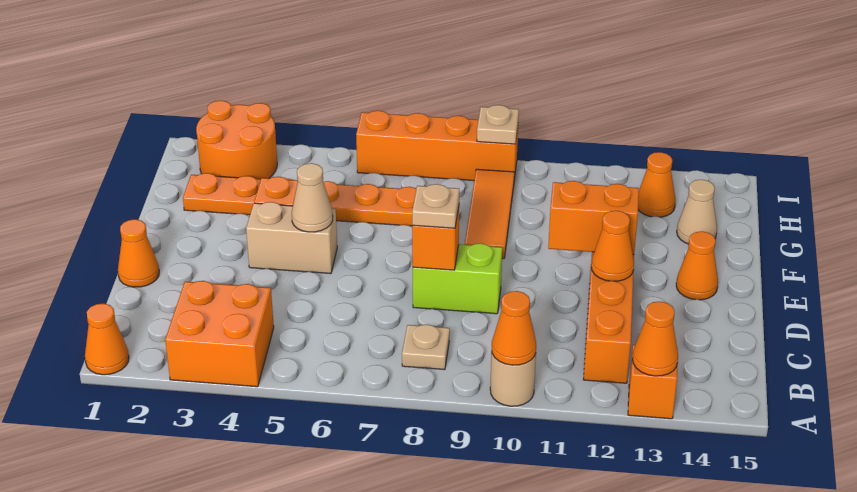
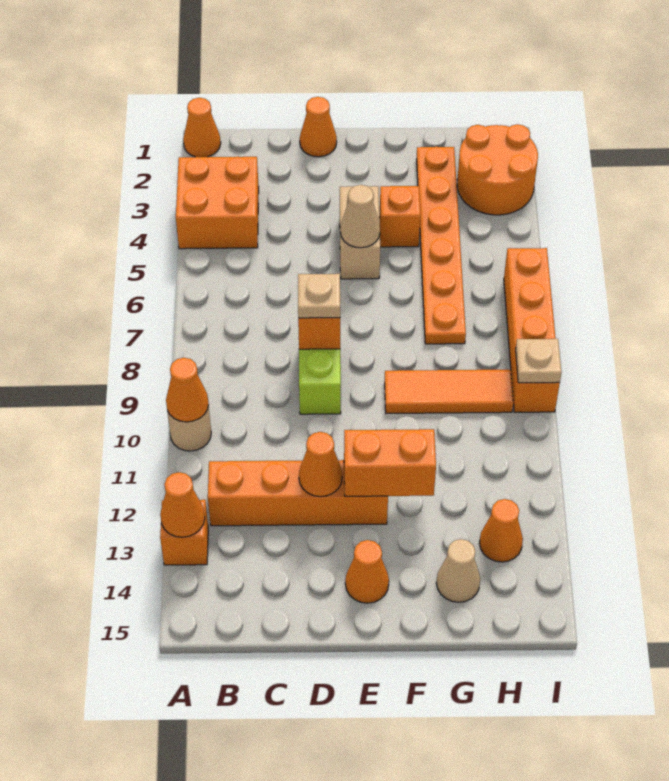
tan plate B8 level 1 -> none
orange brick E11:E12 level 2 -> orange brick E12:F12 level 2

